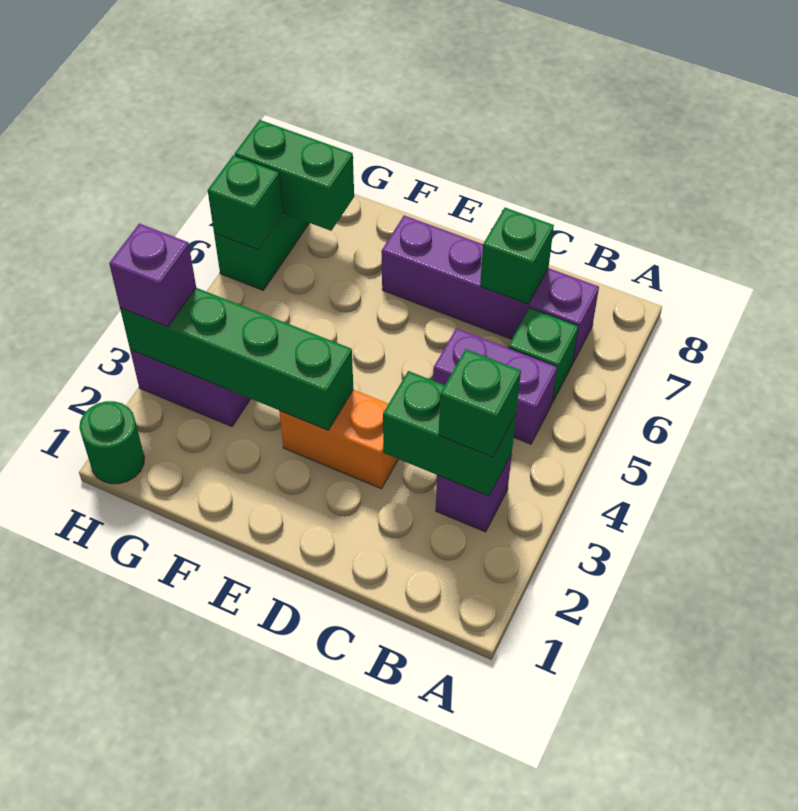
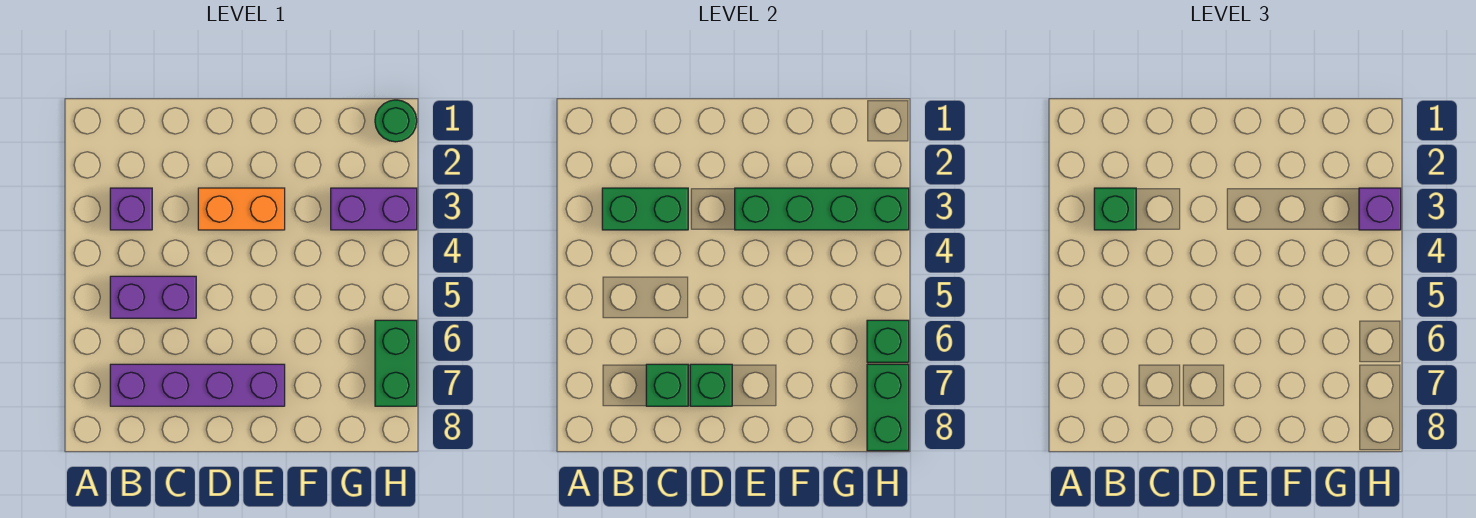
green brick B6 level 1 -> green brick D7 level 2
green brick G7:H7 level 2 -> green brick H7:H8 level 2

